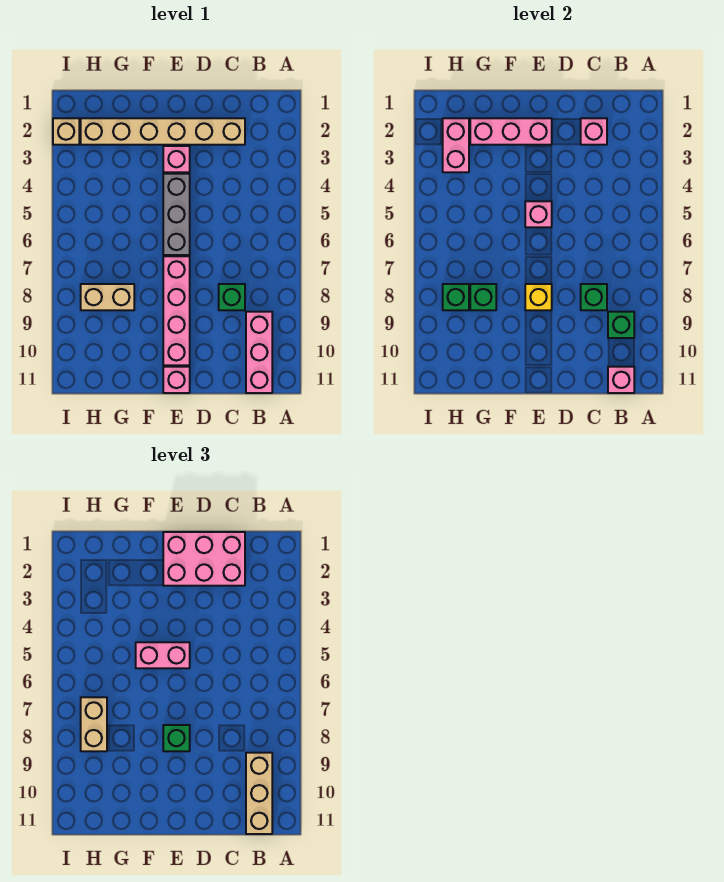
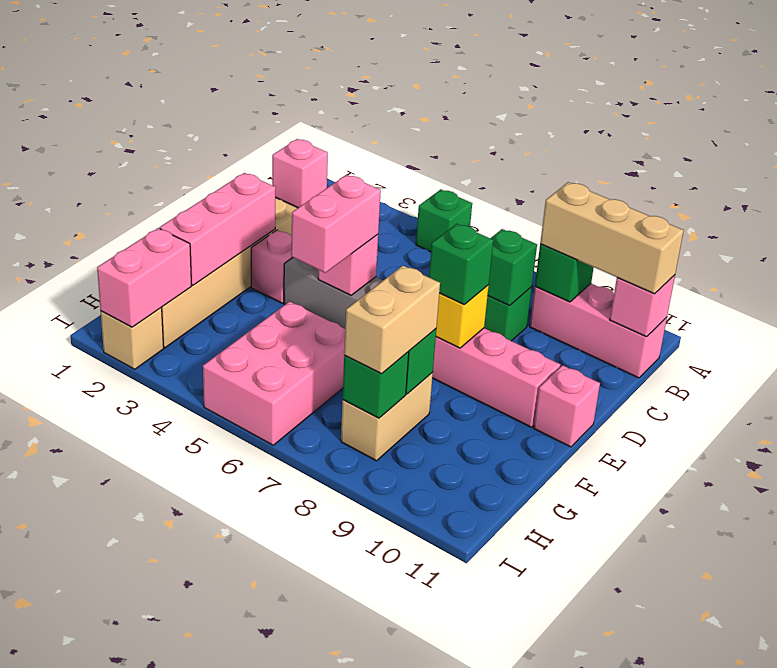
none -> green brick A5 level 1
pink brick C1:E2 level 3 -> pink brick G5:I6 level 1
pink brick H2:H3 level 2 -> pink brick H2:I2 level 2
tan brick H7:H8 level 3 -> tan brick G8:H8 level 3

